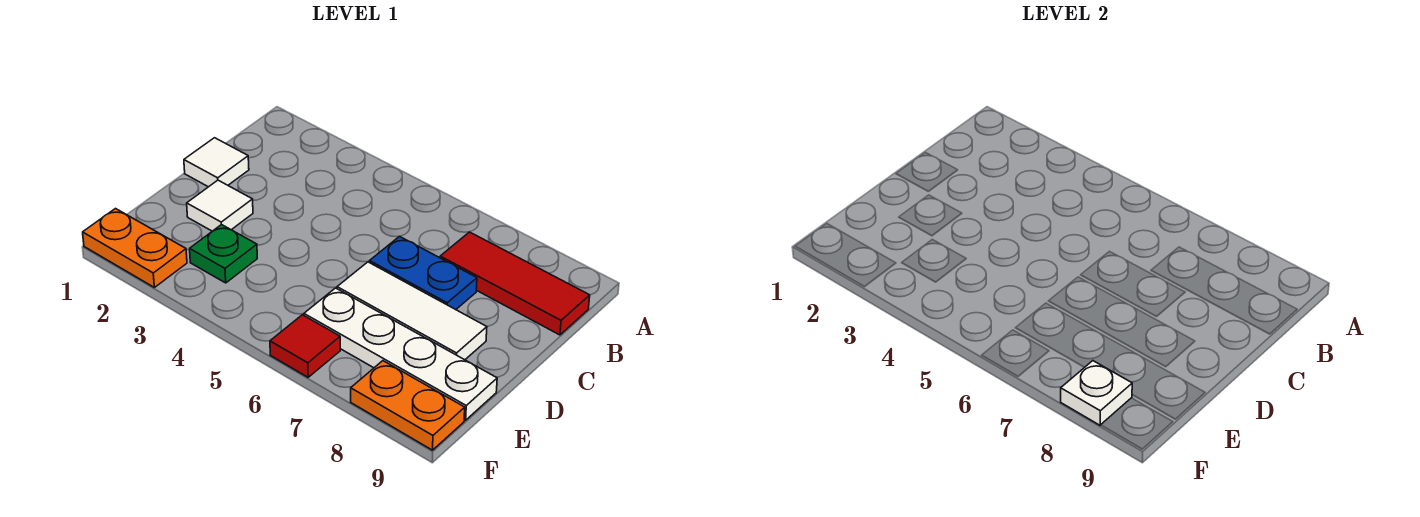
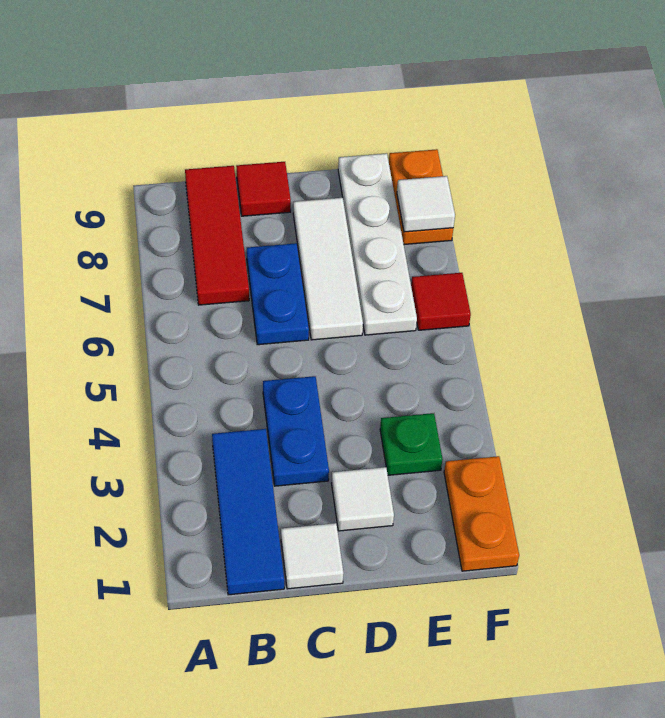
none -> blue tile B1:B3 level 1
none -> blue plate C3:C4 level 1
none -> red tile C9 level 1
white plate F8 level 2 -> white tile F8 level 2

